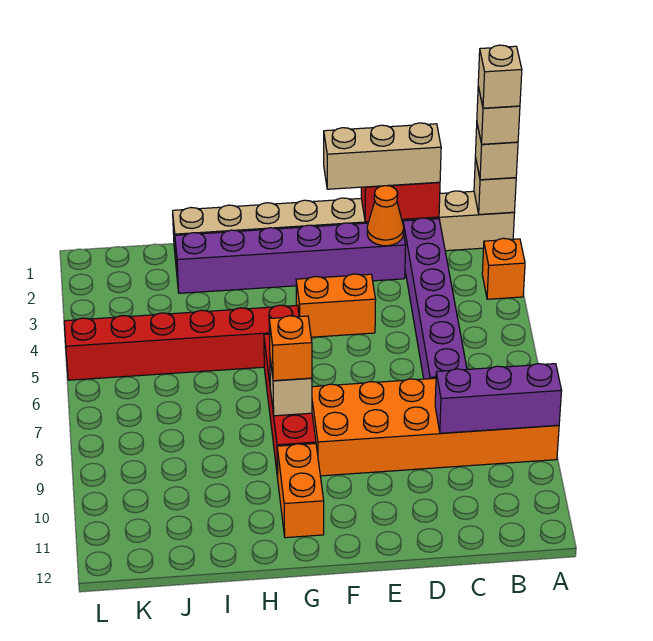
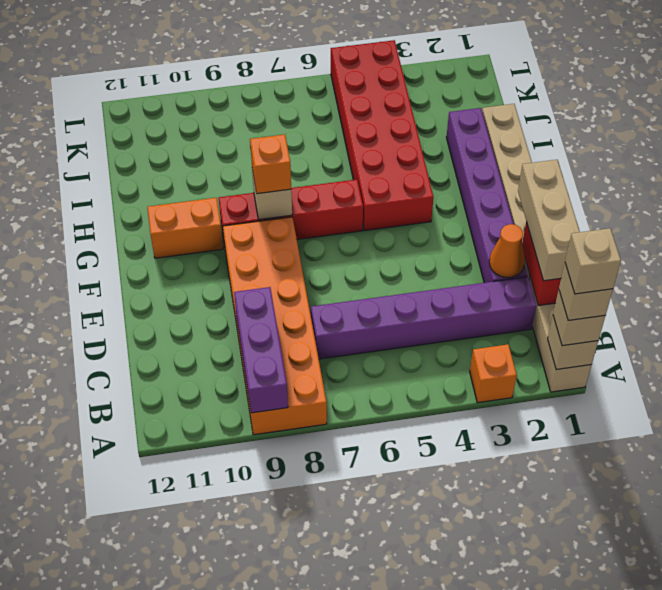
orange brick E4:F4 level 1 -> none
red brick G5:L5 level 1 -> red brick G4:L5 level 1

